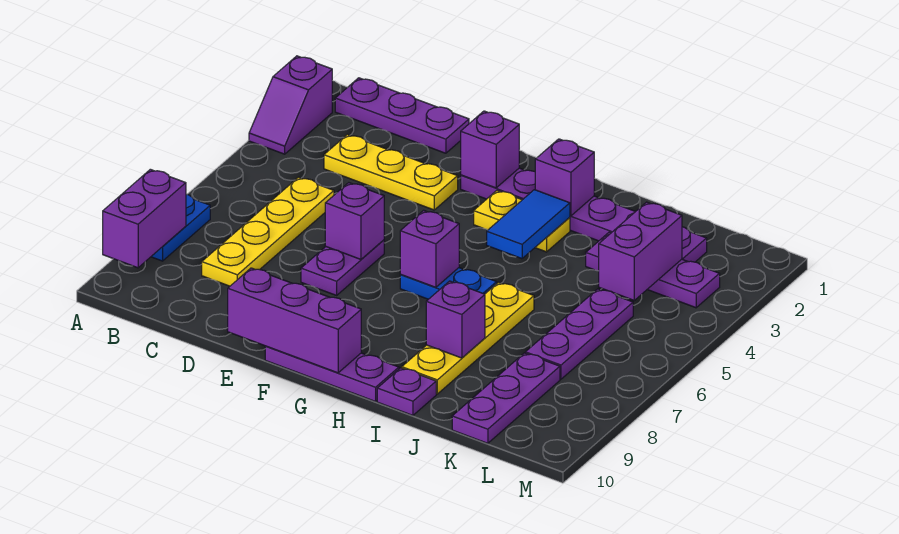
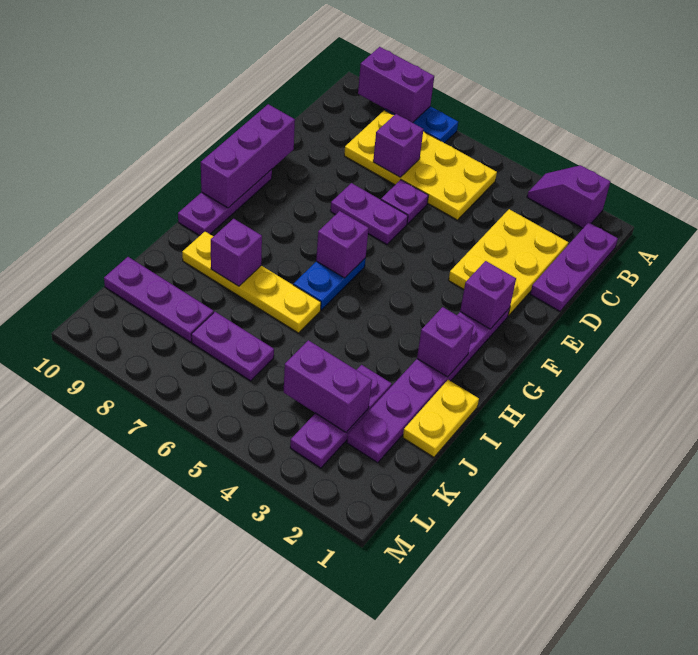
yellow plate C3:E3 level 1 -> yellow plate C2:E3 level 1
yellow plate C5:C8 level 1 -> yellow plate B5:C8 level 1
purple brick E6 level 2 -> purple brick C7 level 2
yellow plate G3:H3 level 1 -> yellow plate I1:J1 level 1
blue tile H3:H4 level 2 -> none
purple plate I10 level 1 -> purple plate D6 level 1
purple plate K5:K7 level 1 -> purple plate K6:K7 level 1

